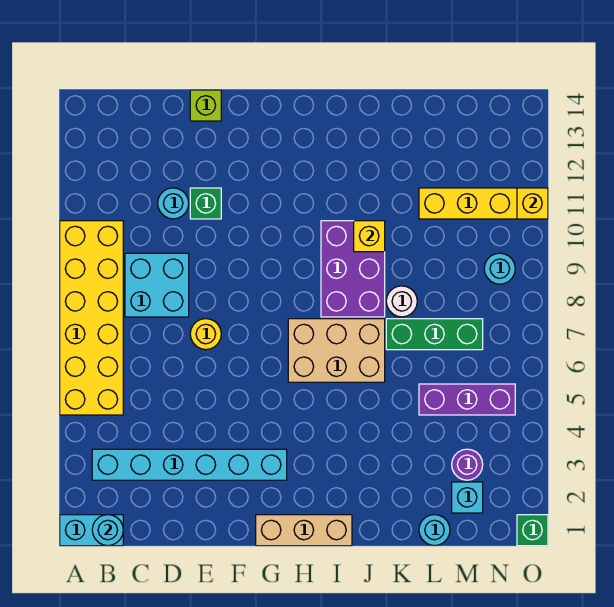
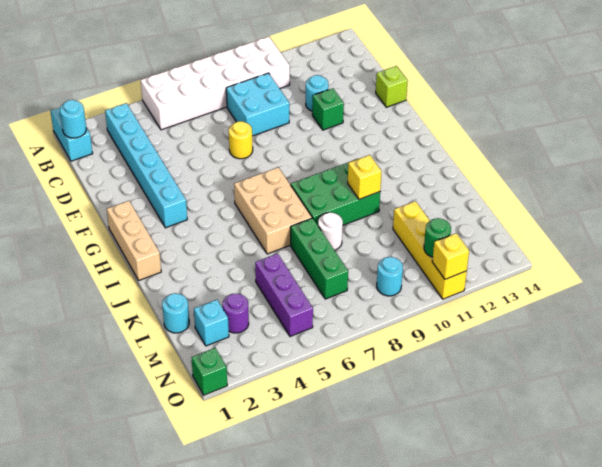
yellow brick A5:B10 level 1 -> white brick A5:B10 level 1
purple brick I8:J10 level 1 -> green brick I8:J10 level 1
none -> green round brick N11 level 2

